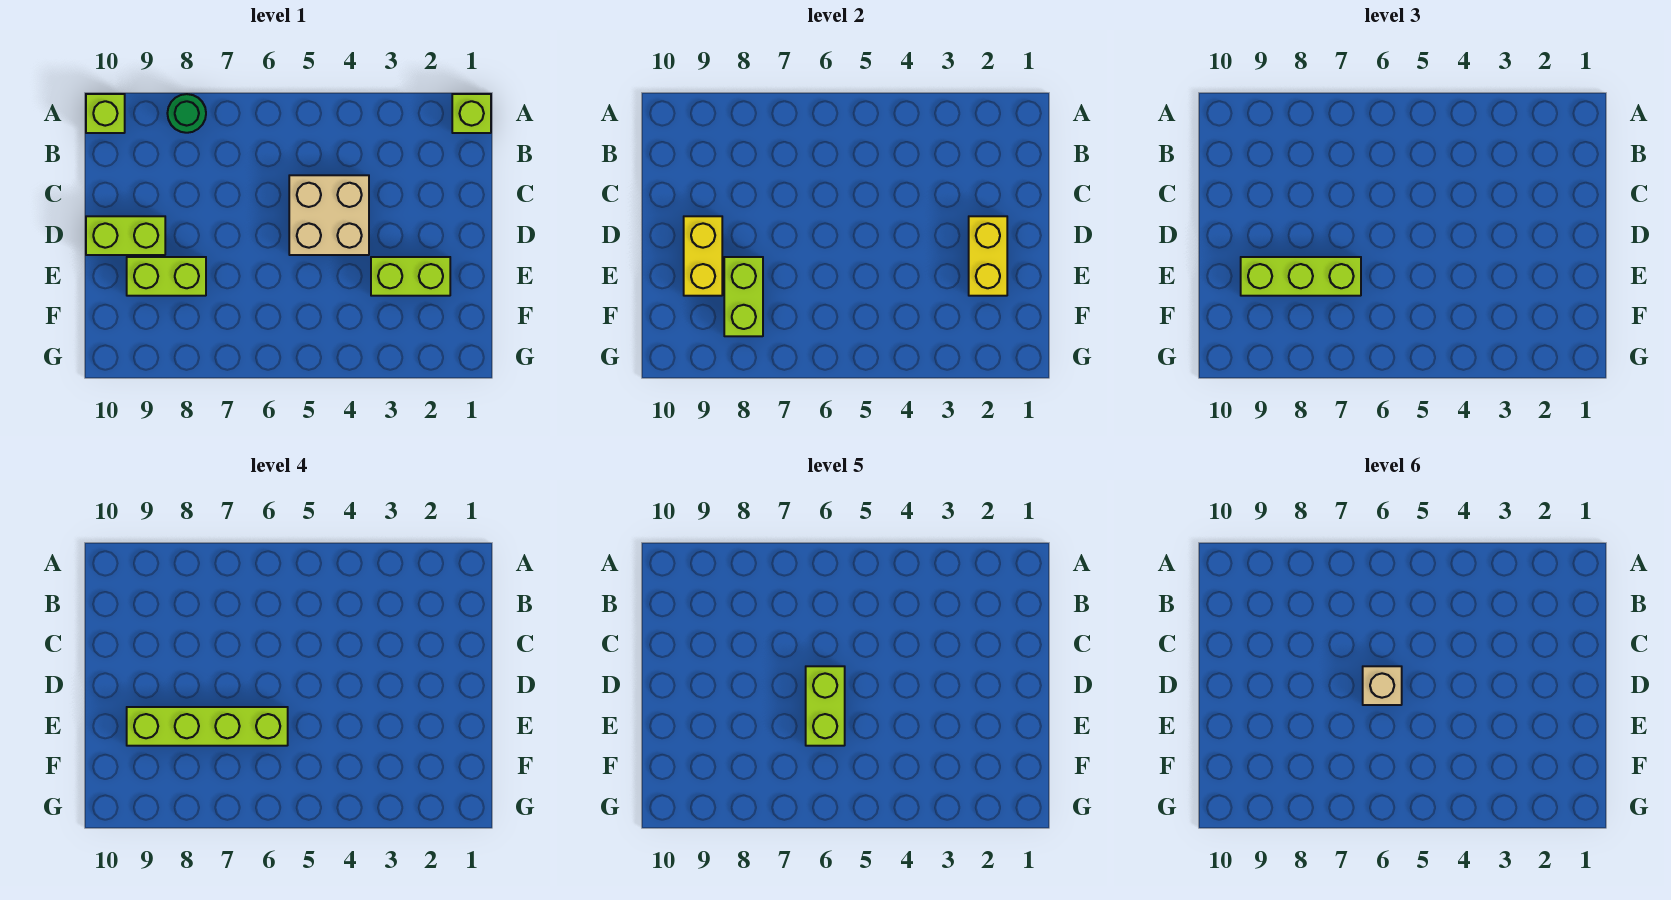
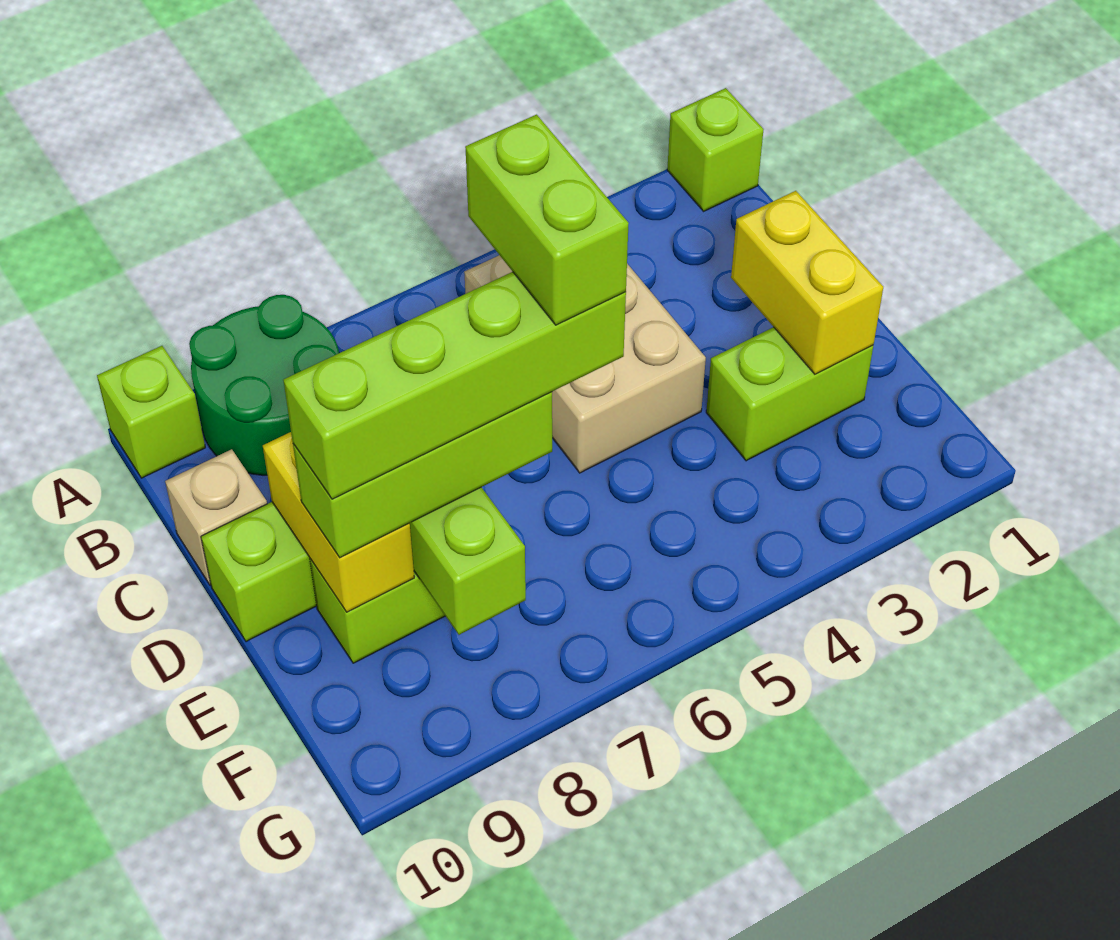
green round brick A8 level 1 -> green round brick A8:B9 level 1
tan brick C4:D5 level 1 -> tan brick B4:D5 level 1
tan brick D6 level 6 -> tan brick C10 level 1

